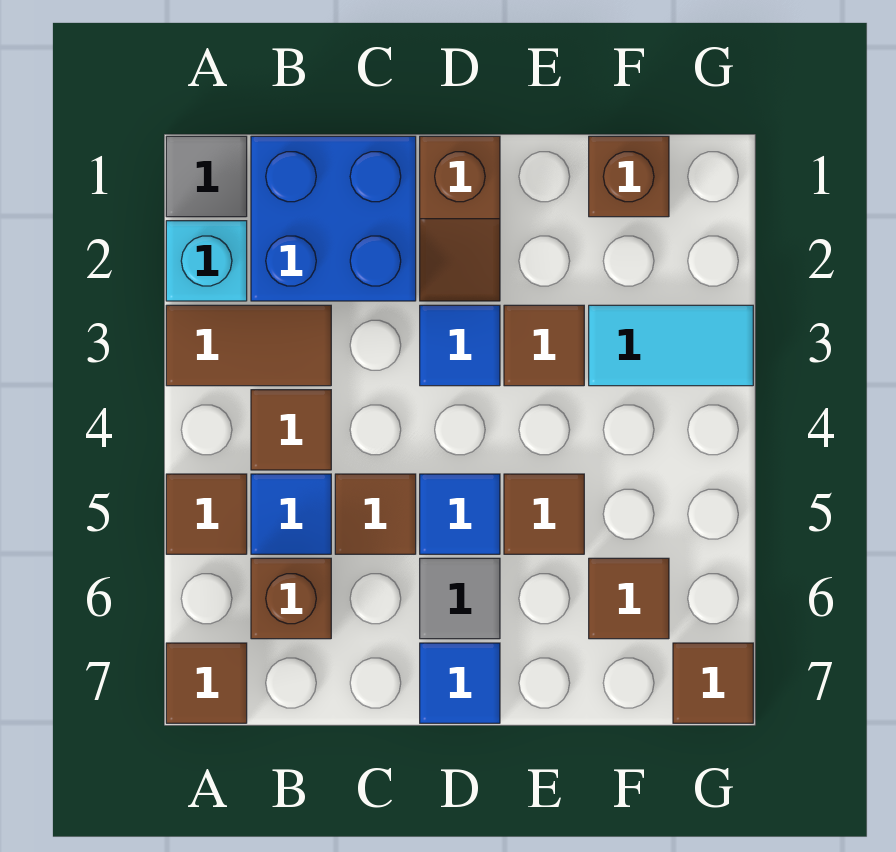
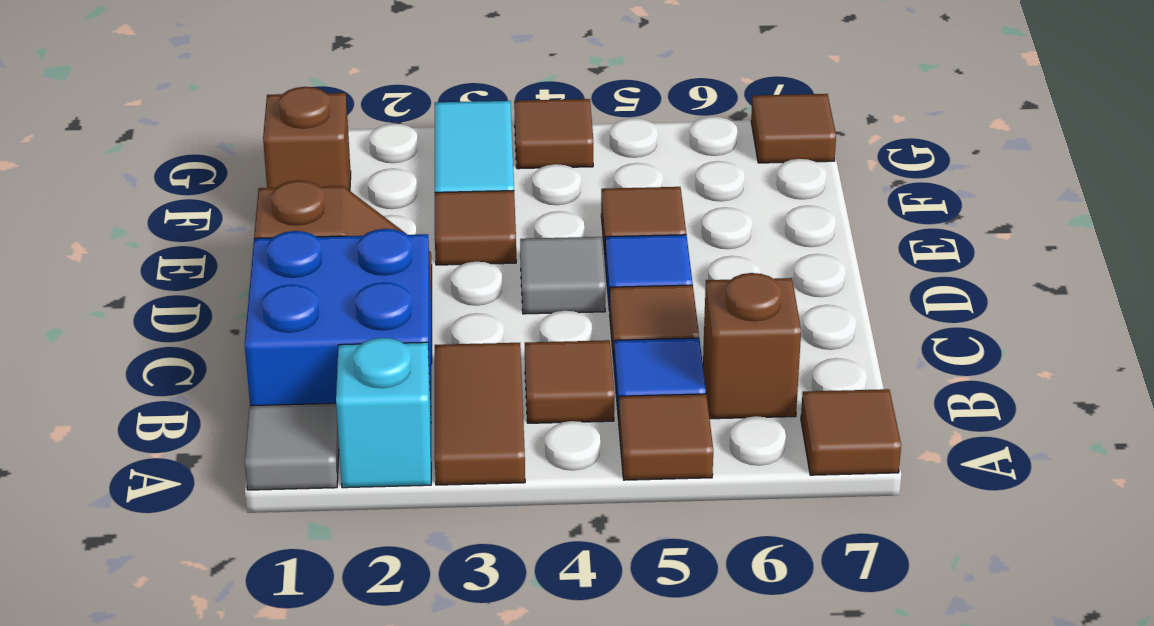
blue tile D3 level 1 -> none
grey tile D6 level 1 -> grey tile D4 level 1
blue tile D7 level 1 -> none
brown tile F6 level 1 -> brown tile G4 level 1

